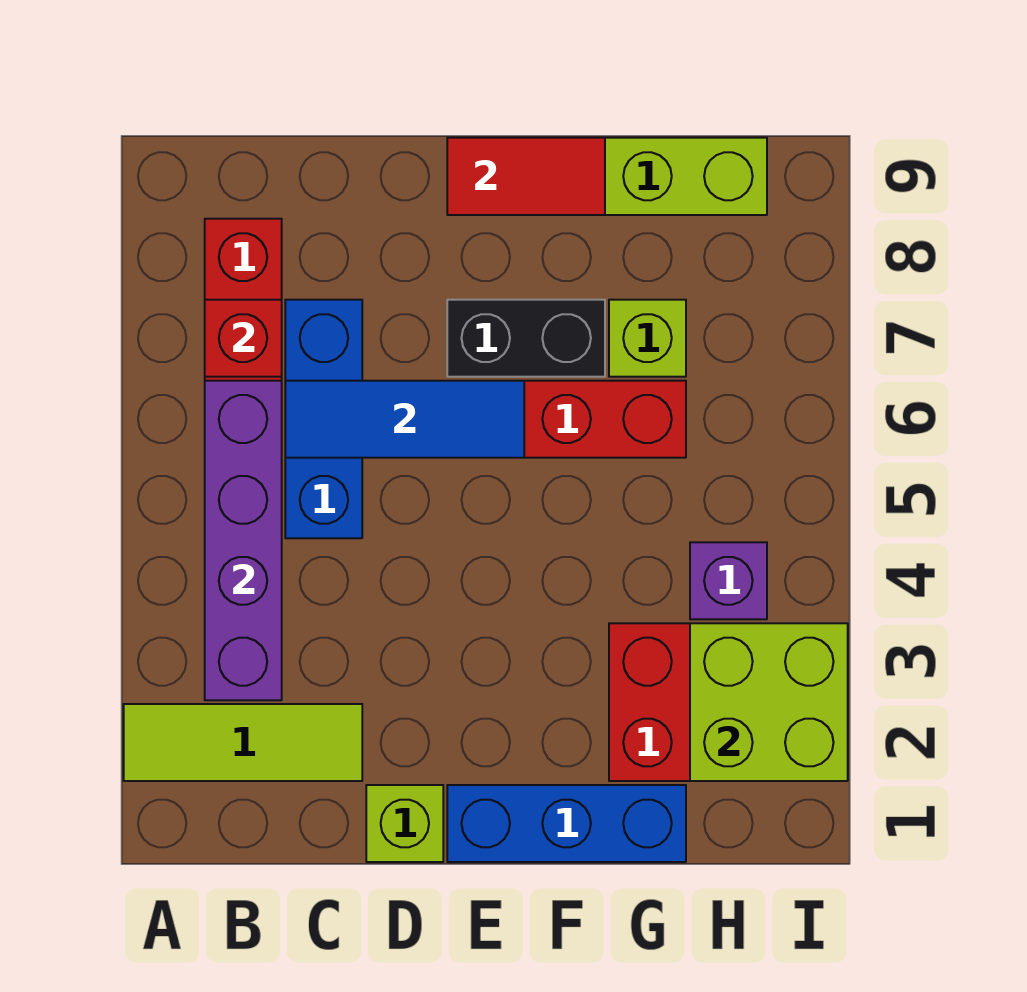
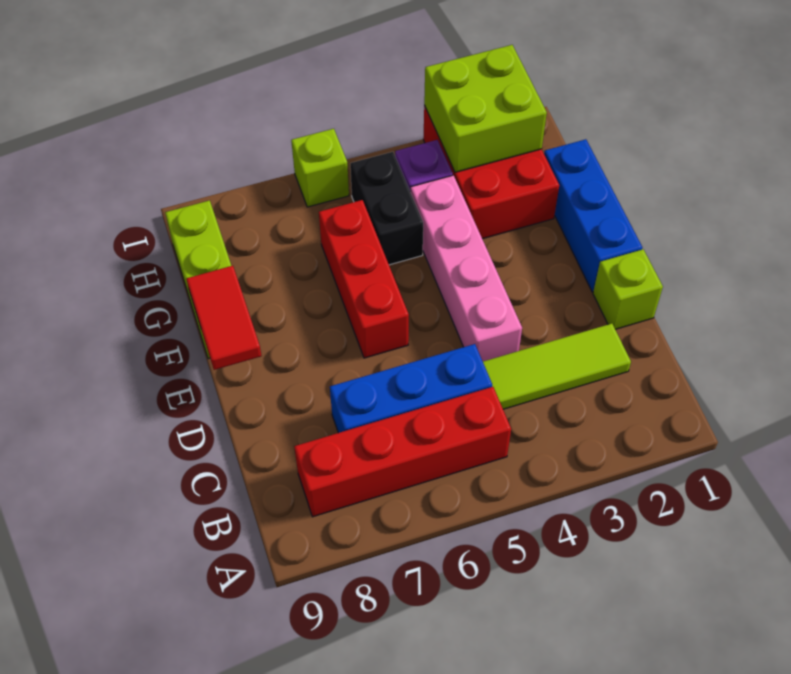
lime tile A2:C2 level 1 -> lime tile C2:C4 level 1
purple brick B3:B6 level 2 -> none
red brick B7 level 2 -> none
blue tile C6:E6 level 2 -> none
none -> pink brick D4:G4 level 1
black brick E7:F7 level 1 -> black brick G5:H5 level 1
lime brick G7 level 1 -> lime brick I6 level 1

